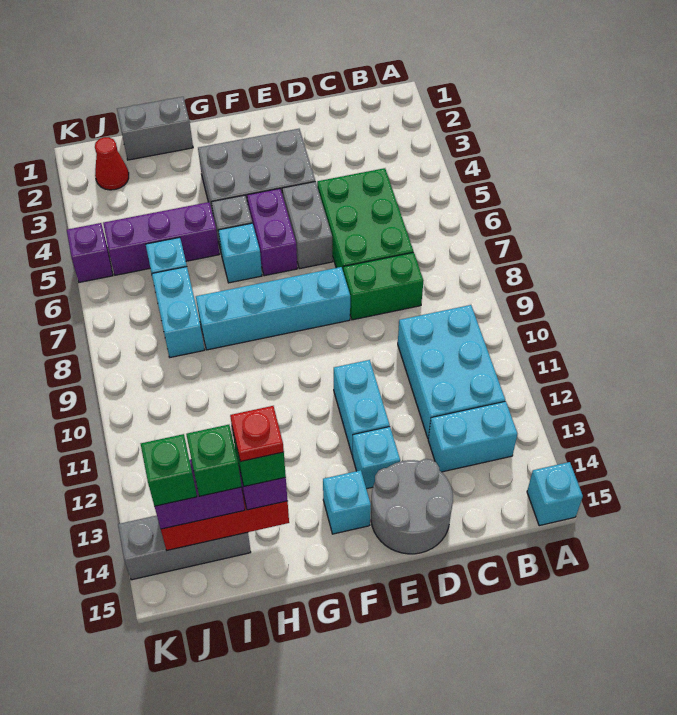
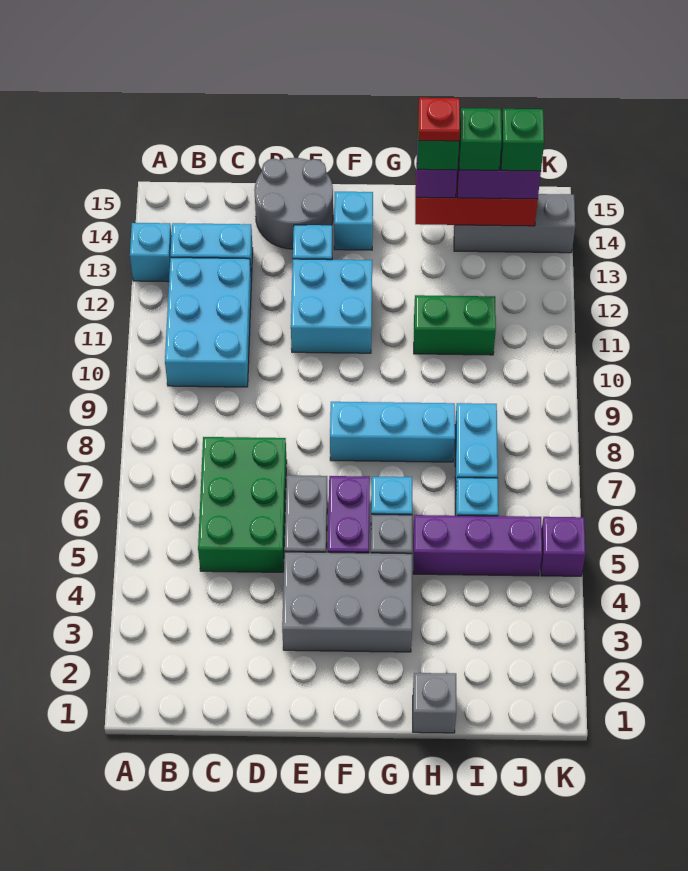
cyan brick A15 level 1 -> cyan brick A13 level 1
green brick C8:D8 level 1 -> green brick H11:I11 level 1
cyan brick E8:H8 level 1 -> cyan brick F8:H8 level 1
cyan brick E11:E12 level 1 -> cyan brick E11:F12 level 1
grey brick H1:I1 level 1 -> grey brick H1 level 1
red cone J2 level 1 -> none

